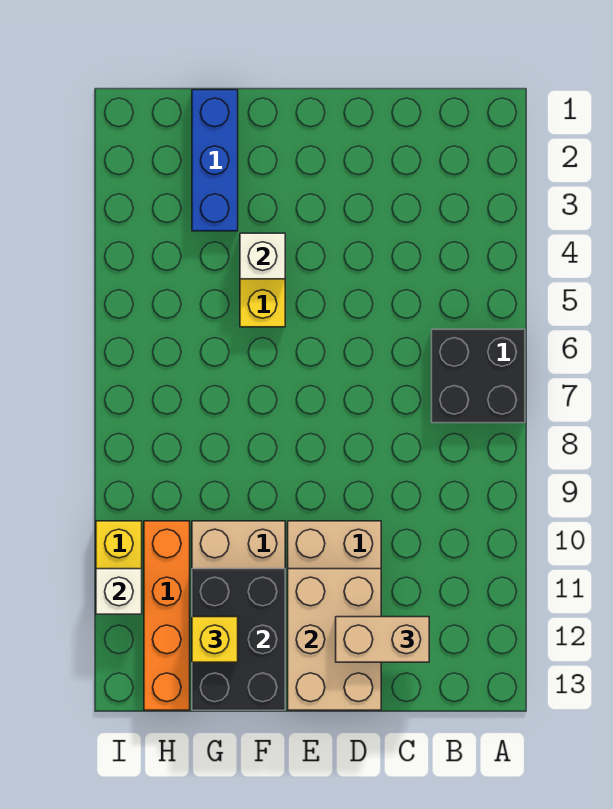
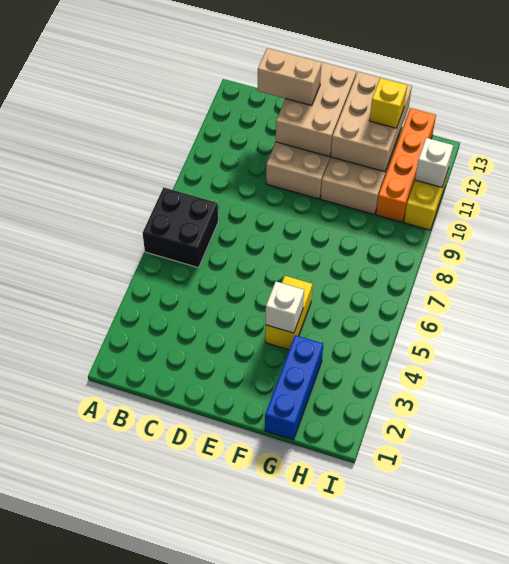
black brick F11:G13 level 2 -> tan brick F11:G13 level 2

